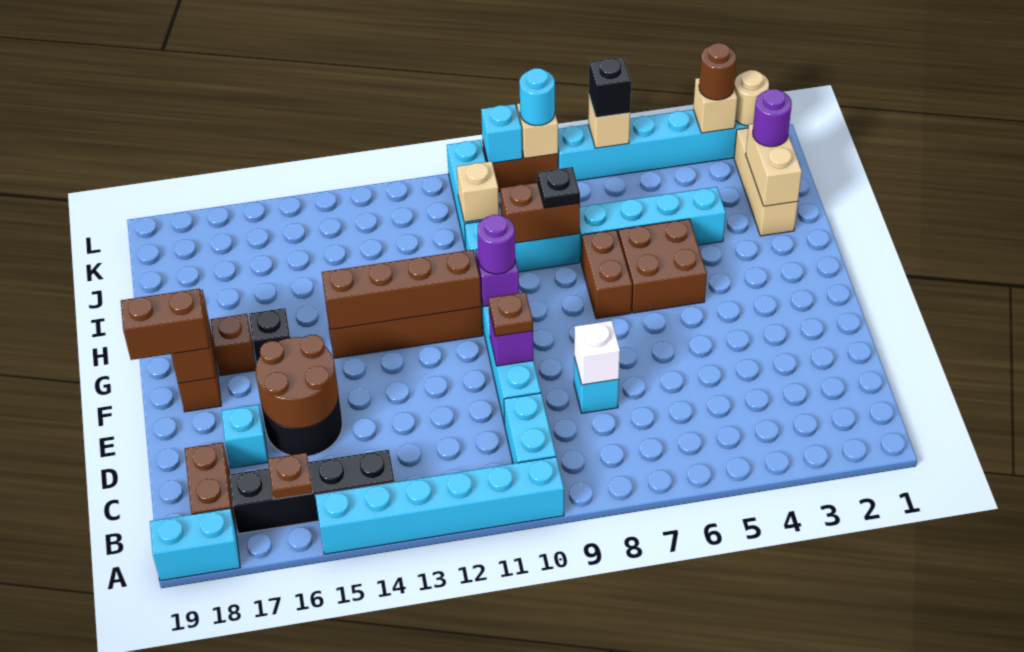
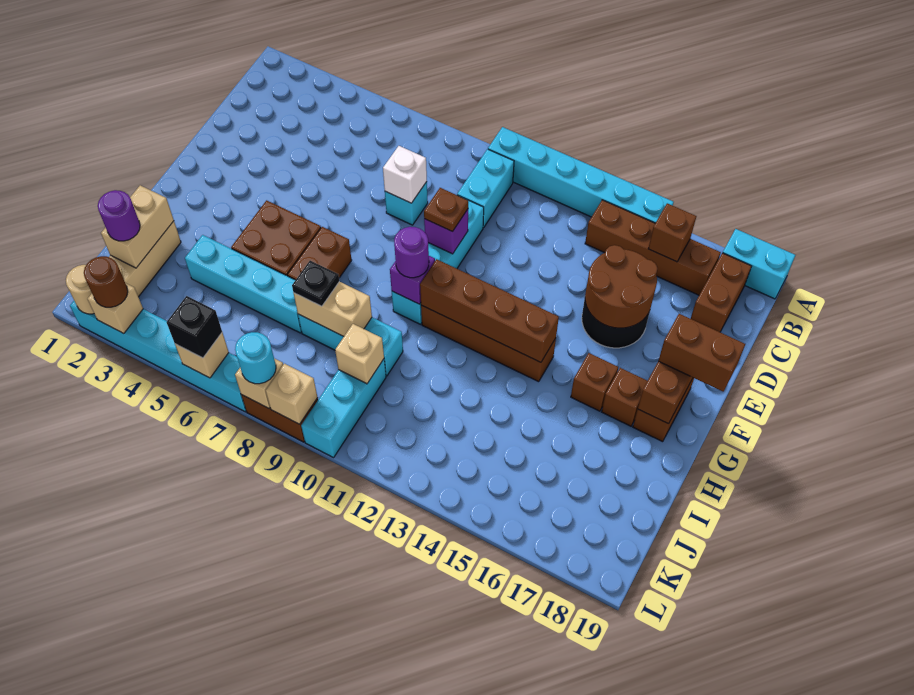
black brick B14:B17 level 1 -> brown brick B14:B17 level 1
brown plate B16 level 2 -> brown brick B16 level 2
cyan brick D17 level 1 -> none
black brick G16 level 1 -> brown brick G16 level 1
brown brick I8:I9 level 2 -> tan brick I8:I9 level 2
cyan brick L9 level 2 -> tan brick L9 level 2

